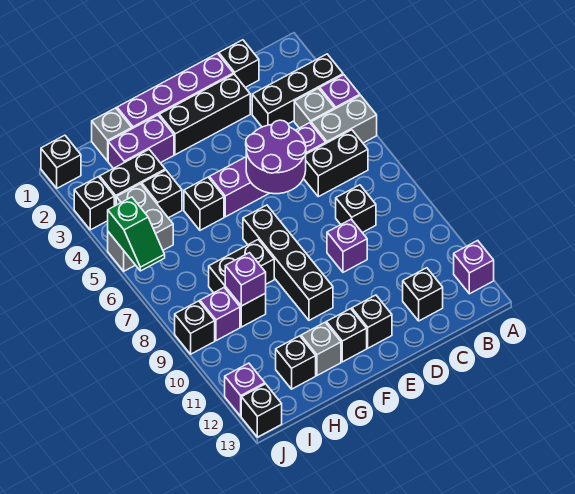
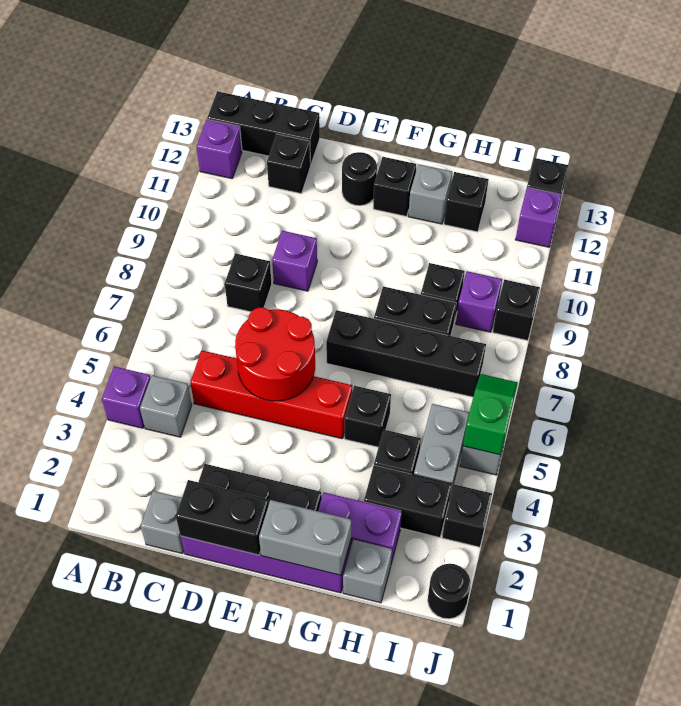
black brick A3:C3 level 1 -> black brick A13:C13 level 1
grey brick A5:B5 level 1 -> grey brick F1:G1 level 2
black brick B6:C6 level 1 -> black brick D1:E1 level 2
black brick C1 level 1 -> grey brick C1 level 1
purple brick C5:F5 level 1 -> red brick C5:F5 level 1
purple round brick D5:E6 level 2 -> red round brick D5:E6 level 2
black brick E12 level 1 -> black round brick E12 level 1
black brick F7:F10 level 1 -> black brick F7:I7 level 1
purple brick H9 level 2 -> none
black brick J1 level 1 -> black round brick J1 level 1

